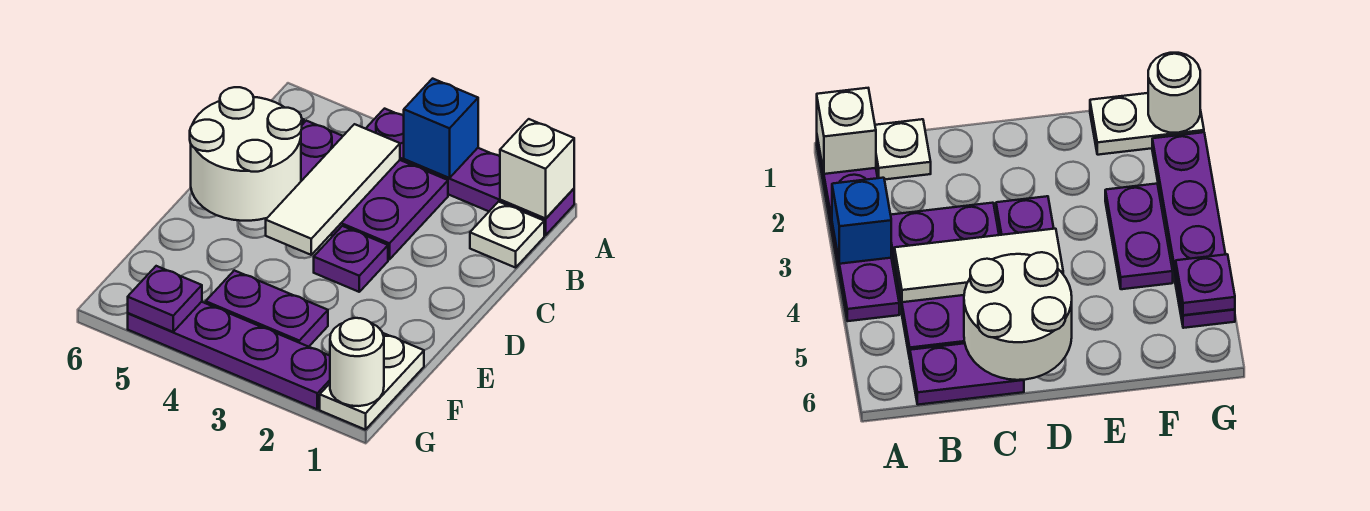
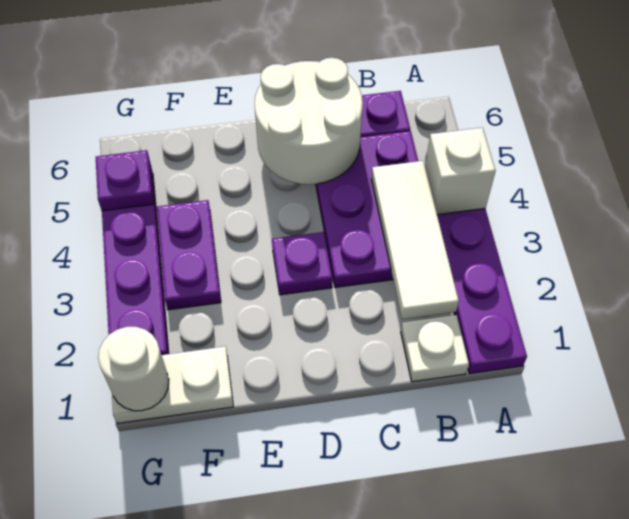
white brick A1 level 2 -> white brick A4 level 2
blue brick A3 level 2 -> none
white tile B4:D4 level 2 -> white tile B2:B4 level 2

